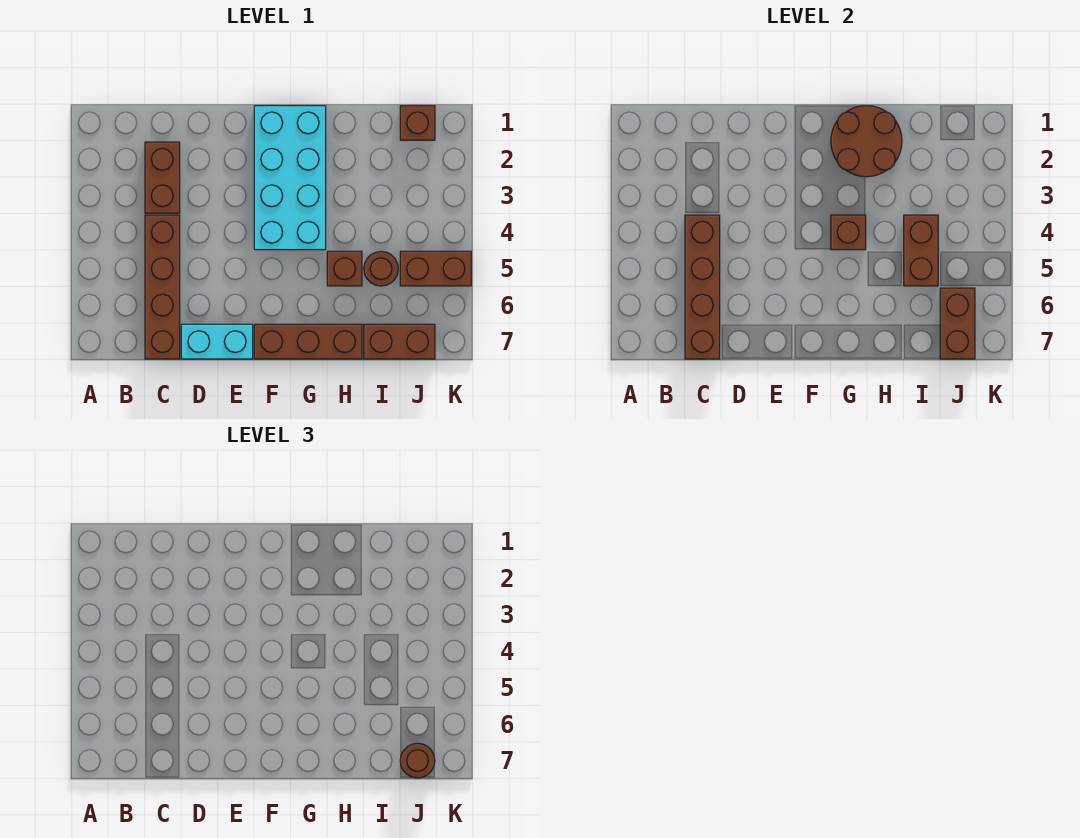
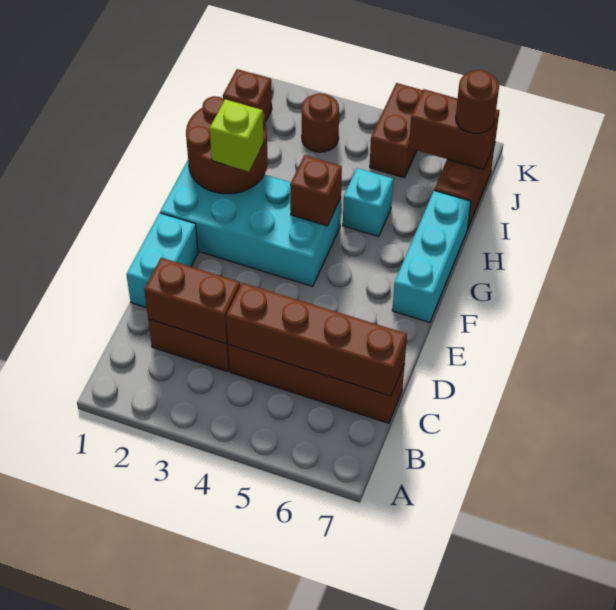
cyan brick D7:E7 level 1 -> cyan brick D1:E1 level 1
brown brick F7:H7 level 1 -> cyan brick F7:H7 level 1
none -> lime brick G2 level 3
brown brick H5 level 1 -> cyan brick H5 level 1
brown brick I4:I5 level 2 -> brown brick C2:C3 level 2
brown round brick I5 level 1 -> brown round brick J3 level 1

